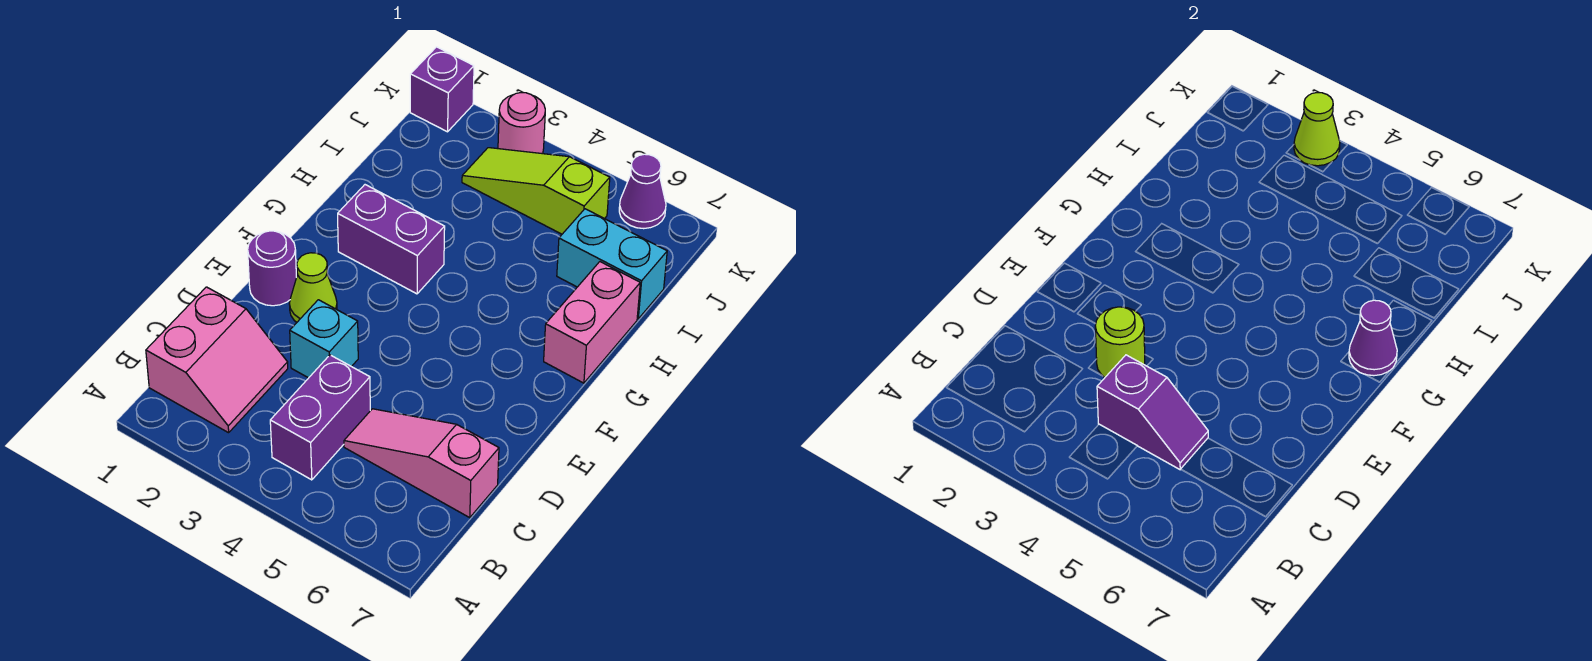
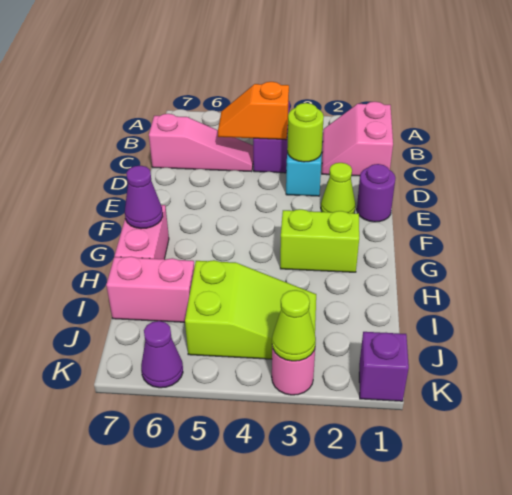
purple slope C4:C5 level 2 top 4 -> orange slope C4:C5 level 2 top 4
purple brick G2:G3 level 1 -> lime brick G2:G3 level 1
cyan brick I6:I7 level 1 -> pink brick I6:I7 level 1
lime slope J3:J5 level 1 top 5 -> lime slope I3:J5 level 1 top 5

